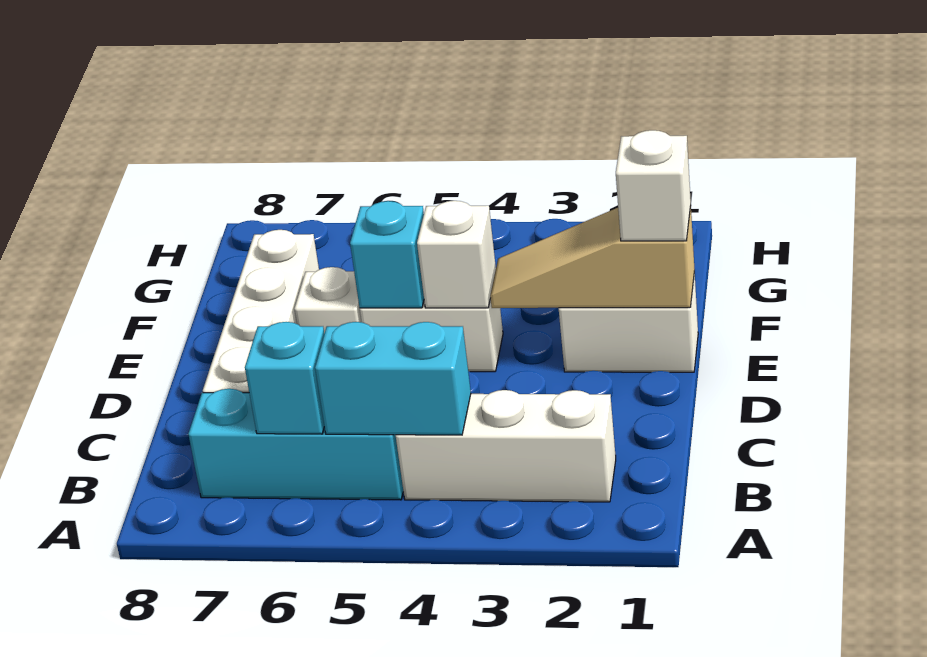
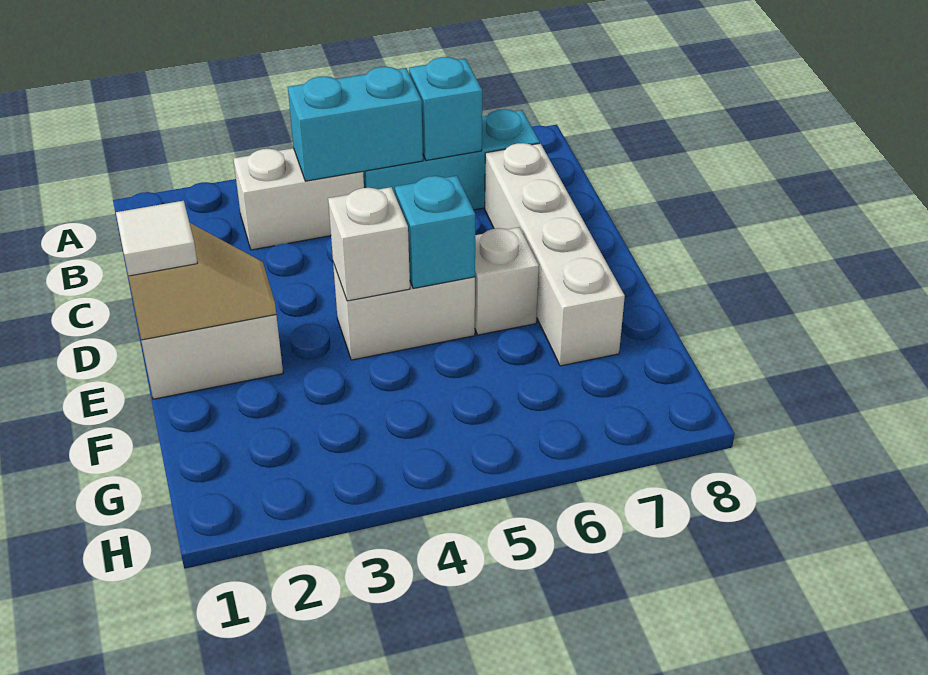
white brick B2:B4 level 1 -> white brick B3:B4 level 1
tan slope E1:E3 level 2 top 1 -> tan slope E1:E2 level 2 top 1
white brick E1 level 3 -> white tile E1 level 3

